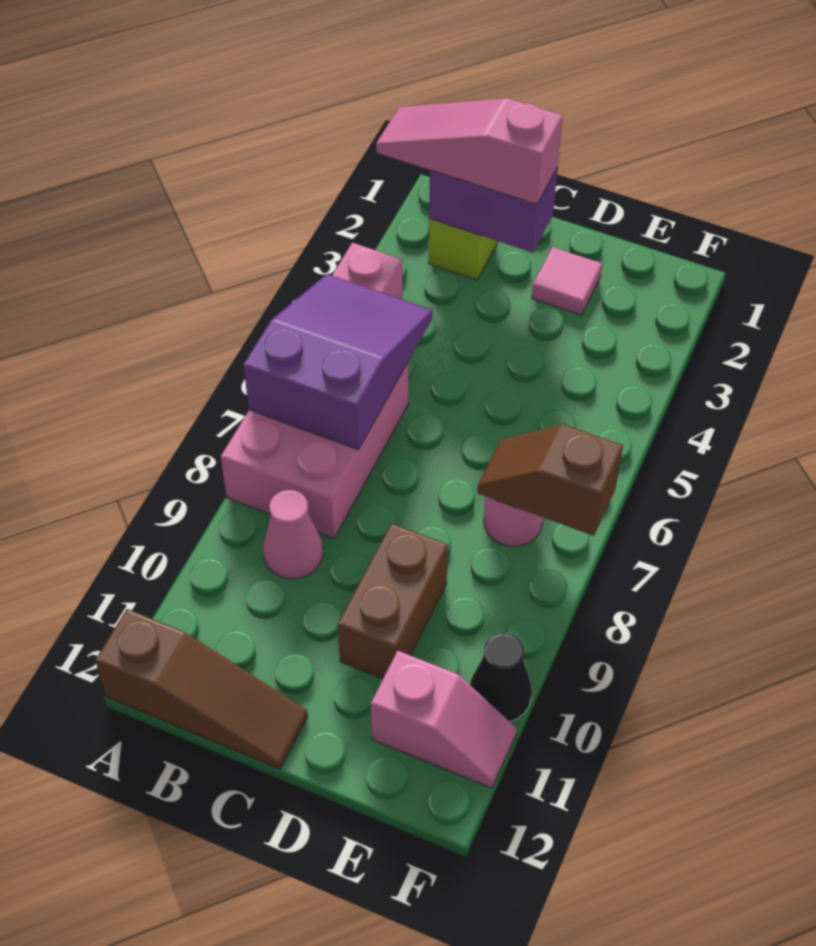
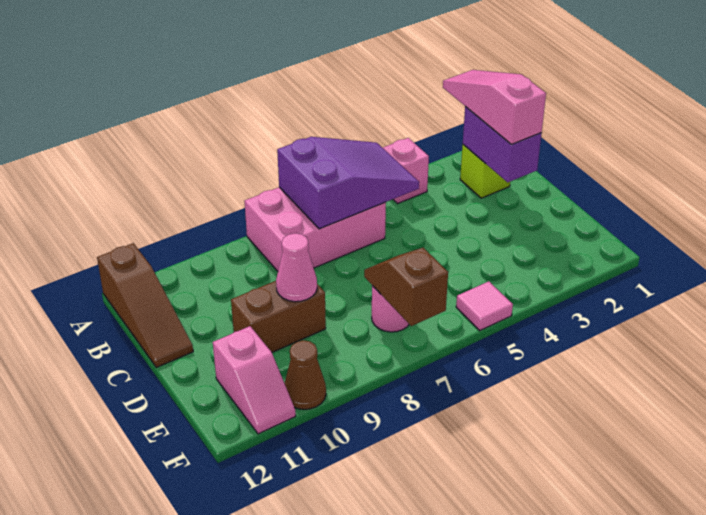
pink cone B9 level 1 -> pink cone D9 level 2
pink tile D2 level 1 -> pink tile F5 level 1
black cone F10 level 1 -> brown cone F10 level 1

